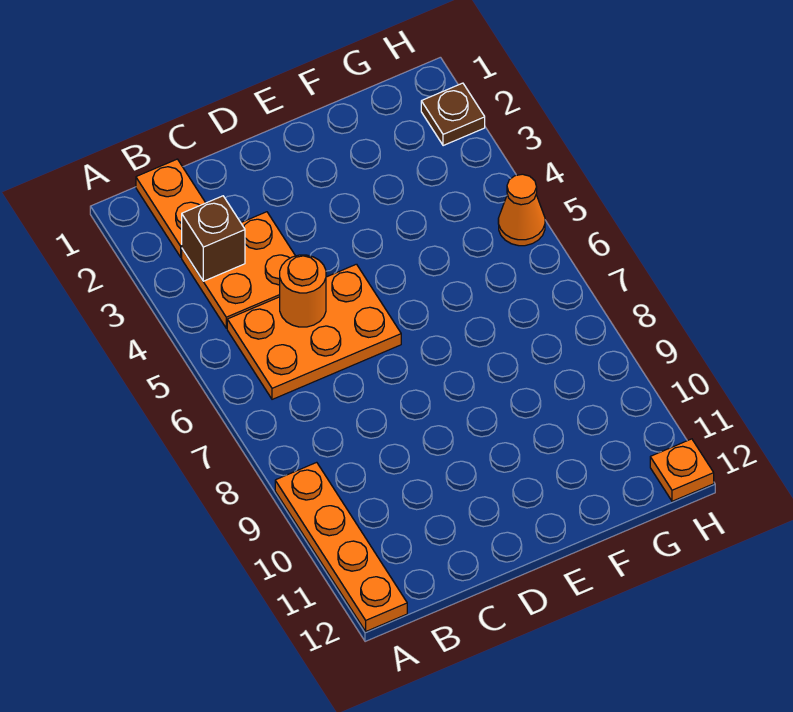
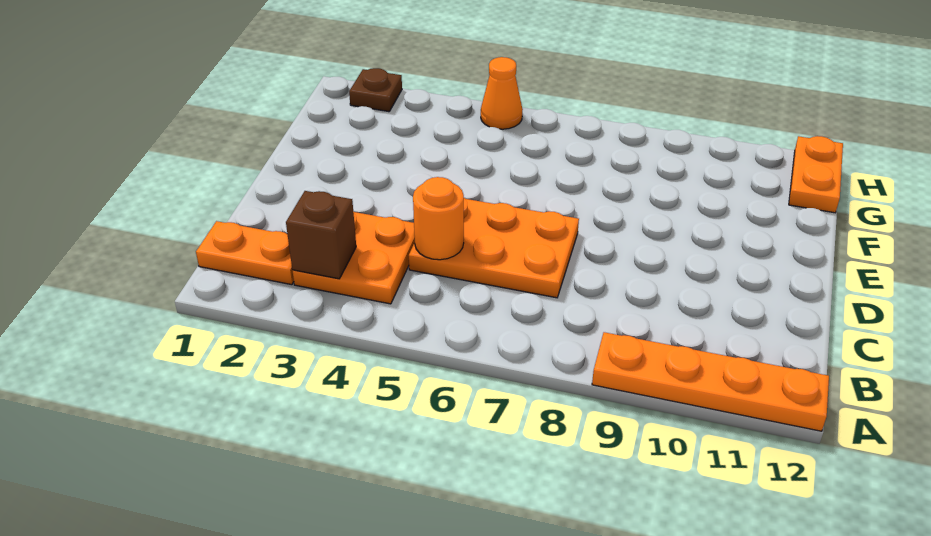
orange plate B5:D6 level 1 -> orange plate C5:D7 level 1
orange plate H12 level 1 -> orange plate G12:H12 level 1

